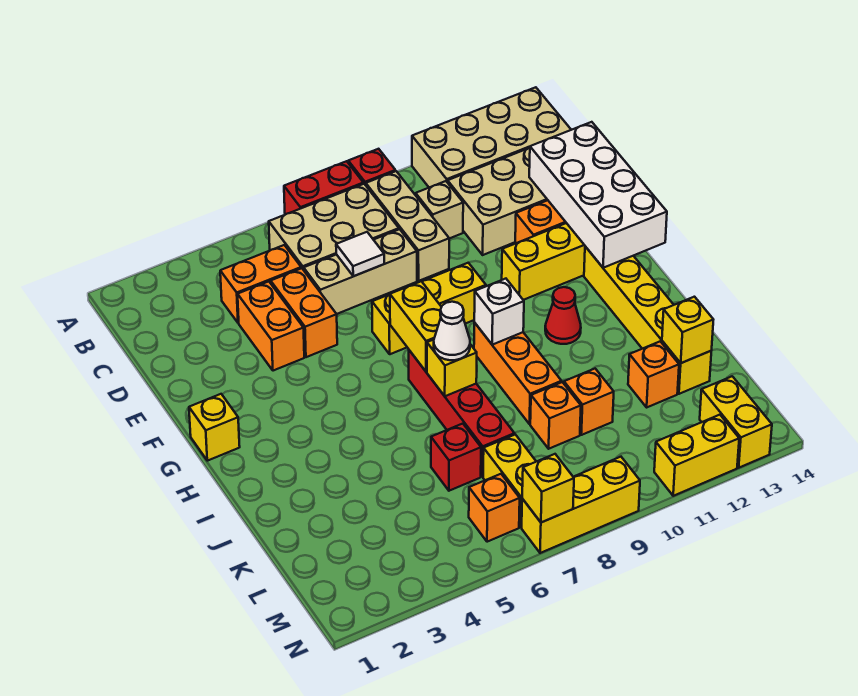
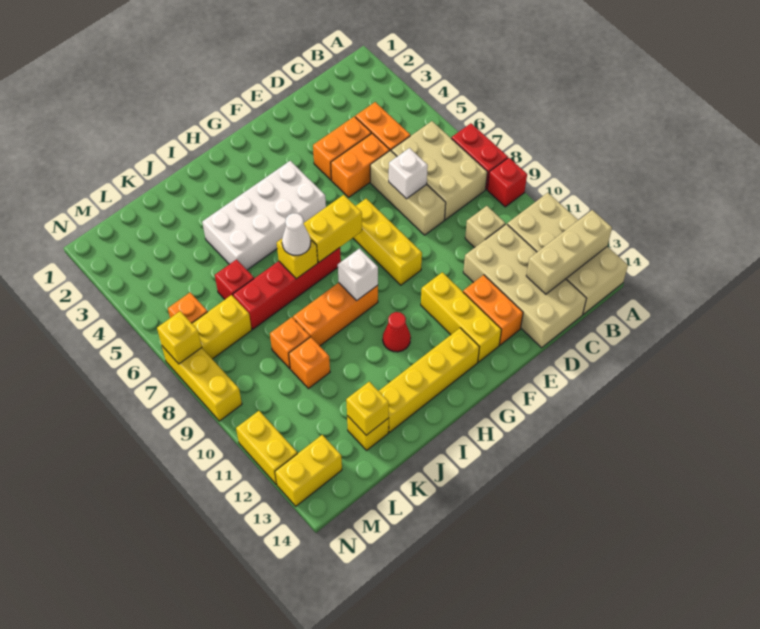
tan brick B9:D9 level 1 -> tan brick A13:C13 level 2
white tile D7 level 2 -> white brick D7 level 2
white brick D13:G14 level 2 -> white brick G4:J5 level 1
yellow brick G1 level 1 -> none
orange brick K12 level 1 -> none

